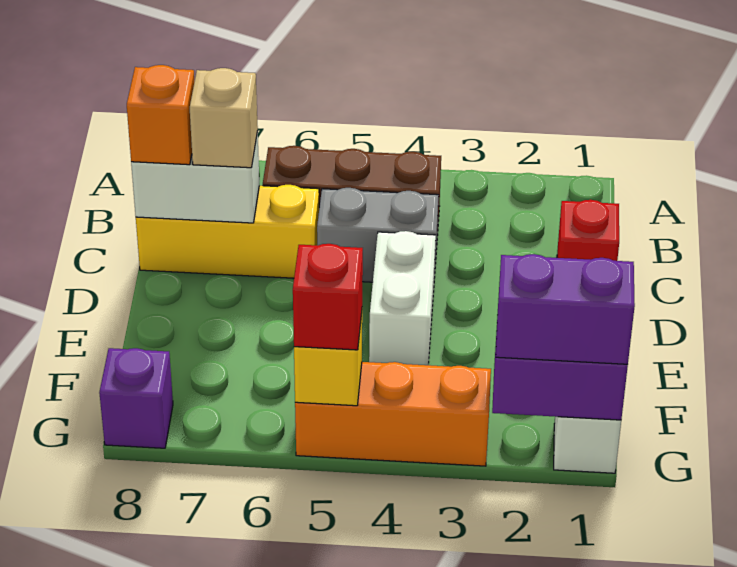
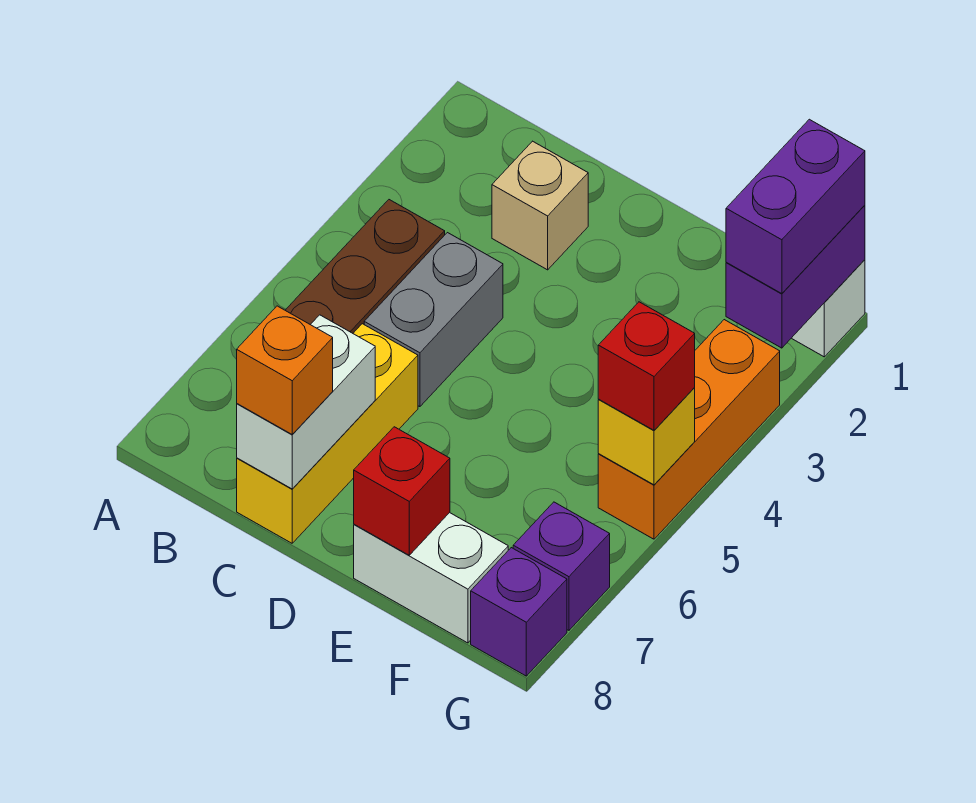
red brick C1 level 1 -> red brick E8 level 2
tan brick C7 level 3 -> tan brick C2 level 1
white brick D4:E4 level 1 -> white brick E8:F8 level 1
none -> purple brick G7 level 1

